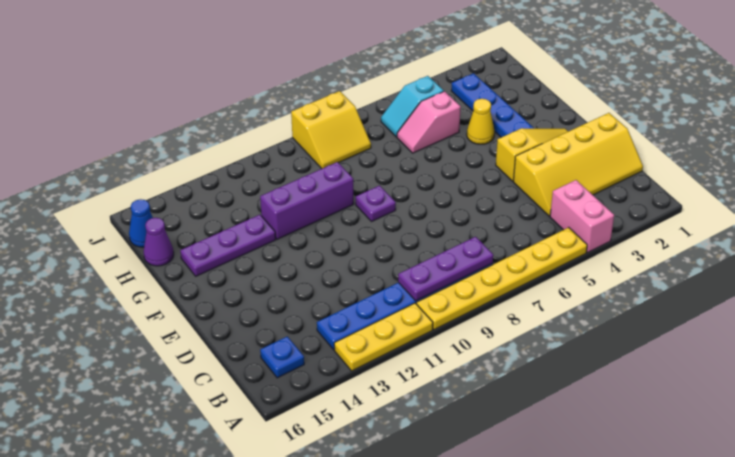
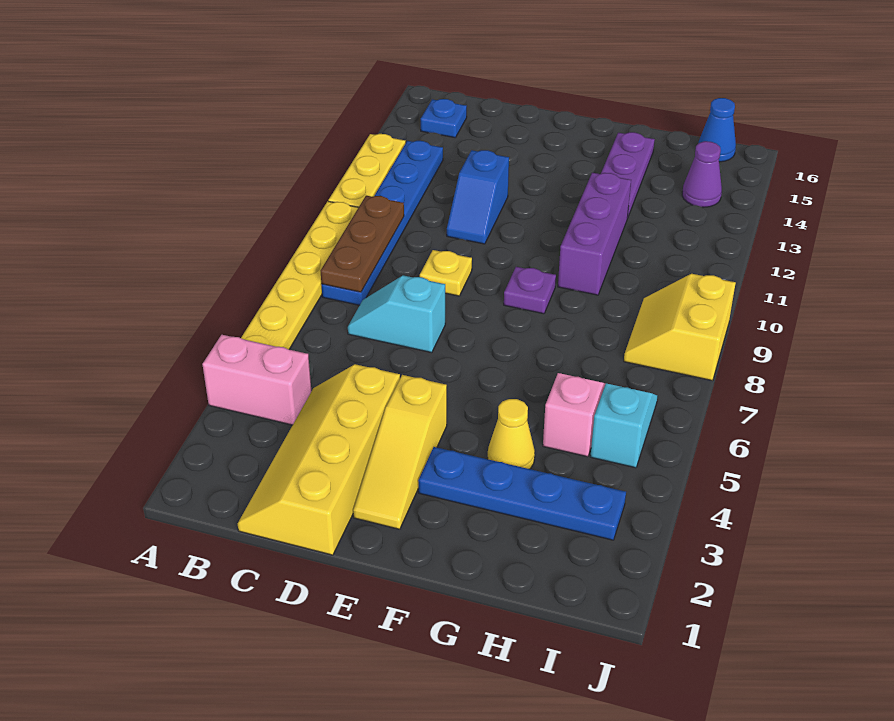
purple plate B8:B10 level 2 -> brown plate B8:B10 level 2
none -> cyan slope C7:D7 level 1 top D
none -> yellow plate D9 level 1
none -> blue slope D11:D12 level 1 top 12
purple cone H16 level 1 -> purple cone I14 level 1

